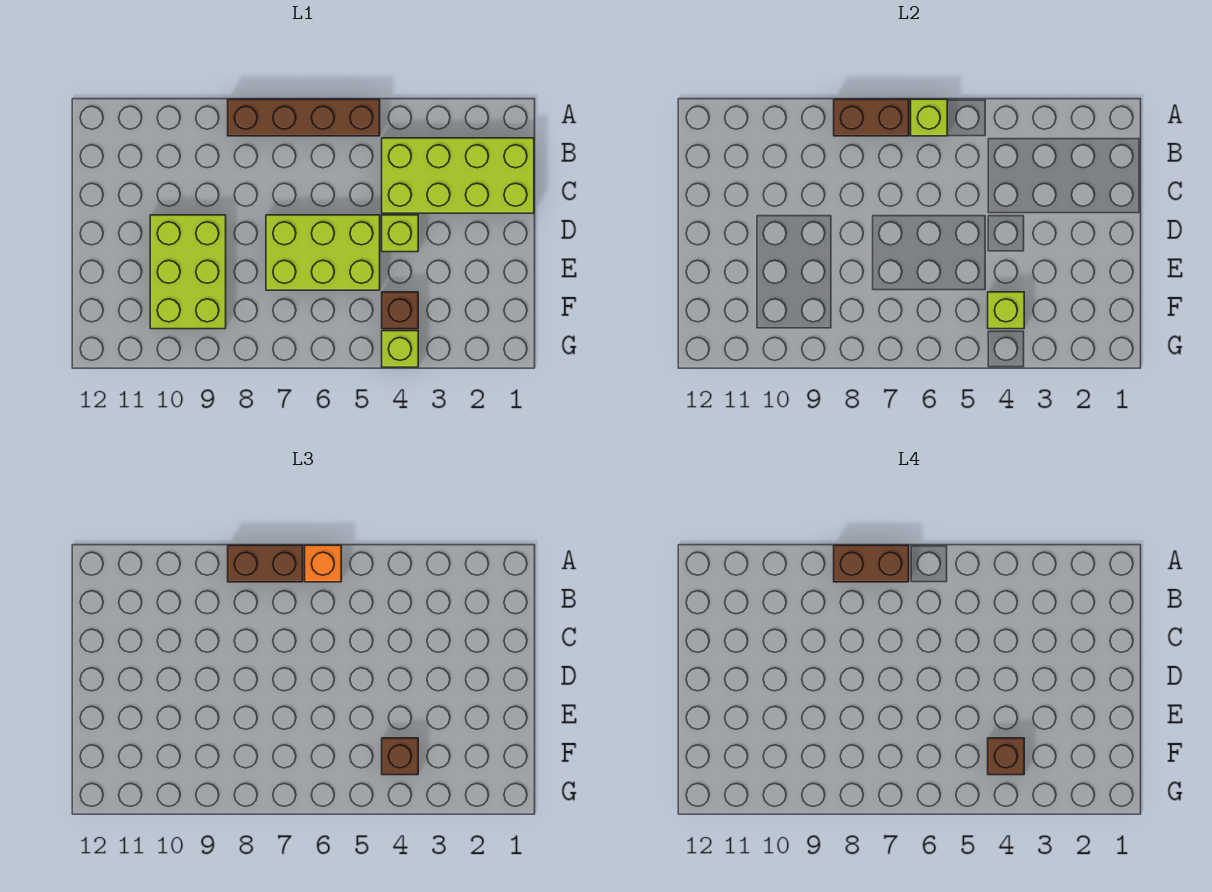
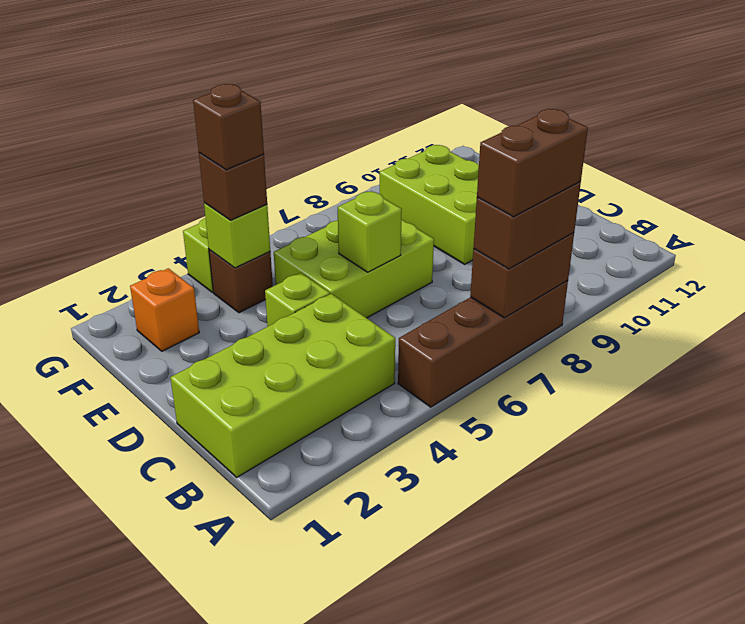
lime brick A6 level 2 -> lime brick D6 level 2
orange brick A6 level 3 -> orange brick F2 level 1

